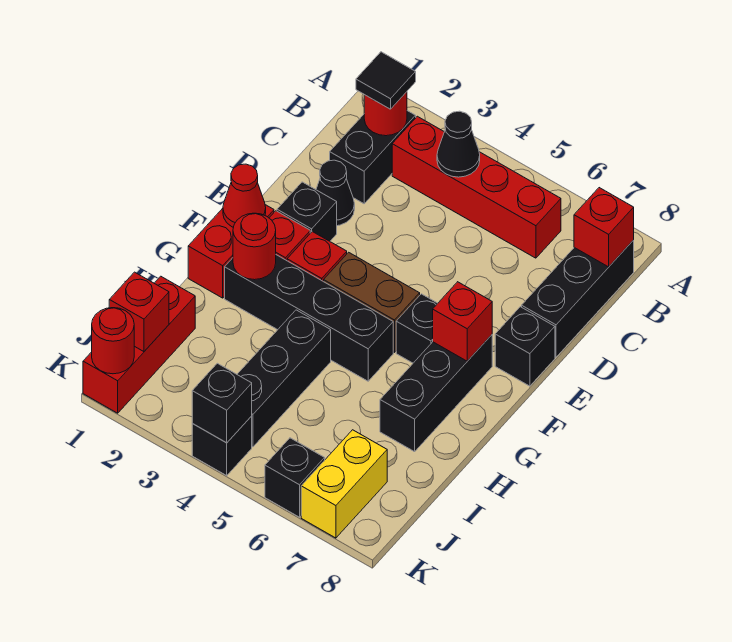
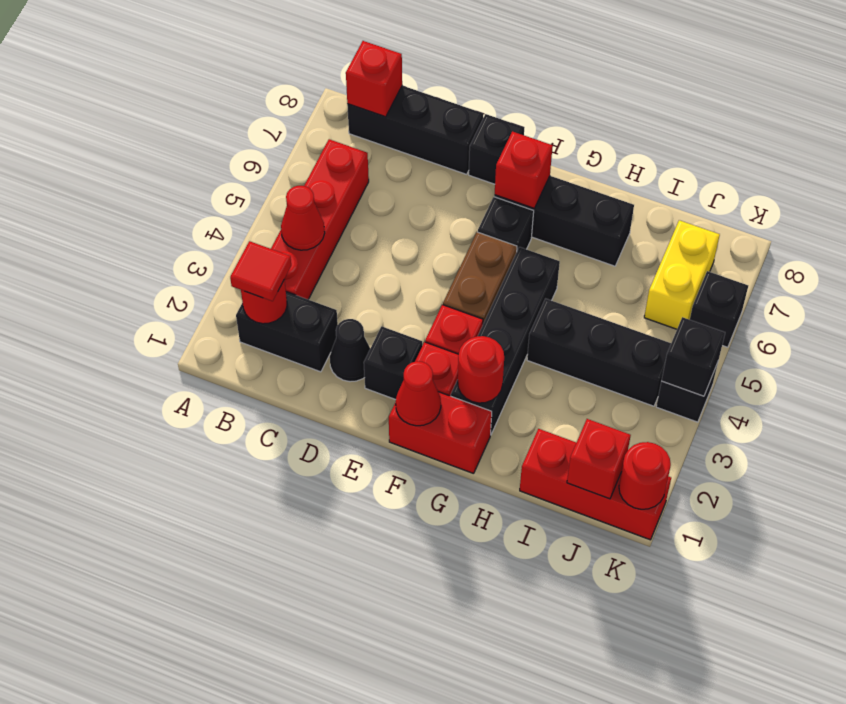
black tile B2 level 3 -> red tile B2 level 3
black cone B4 level 2 -> red cone B4 level 2
yellow brick J7:K7 level 1 -> yellow brick J6:J7 level 1

